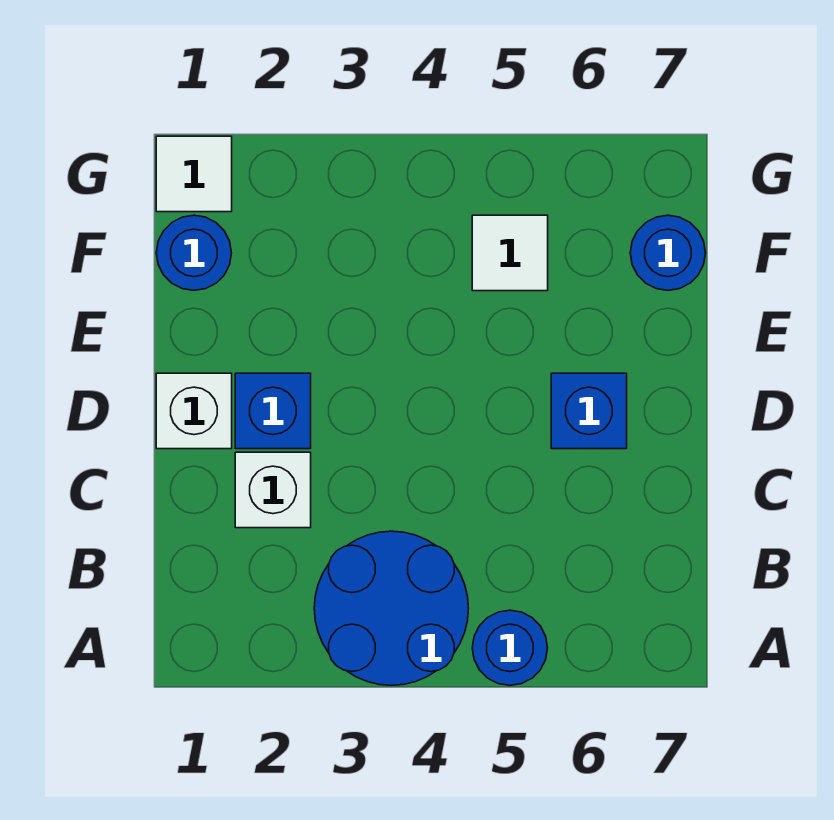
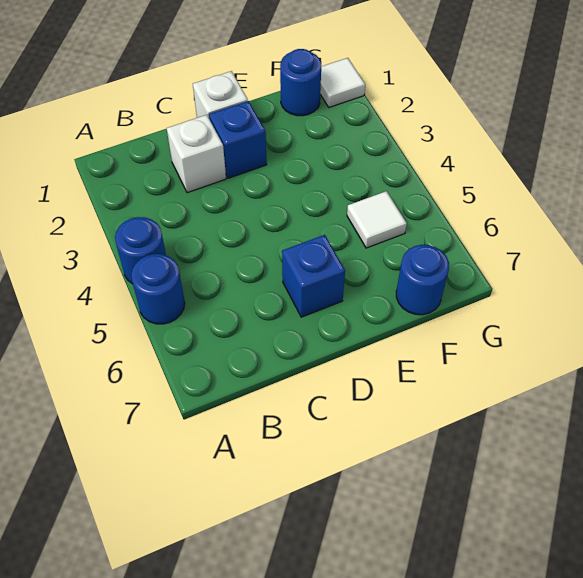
blue round brick A3:B4 level 1 -> blue round brick A4 level 1

